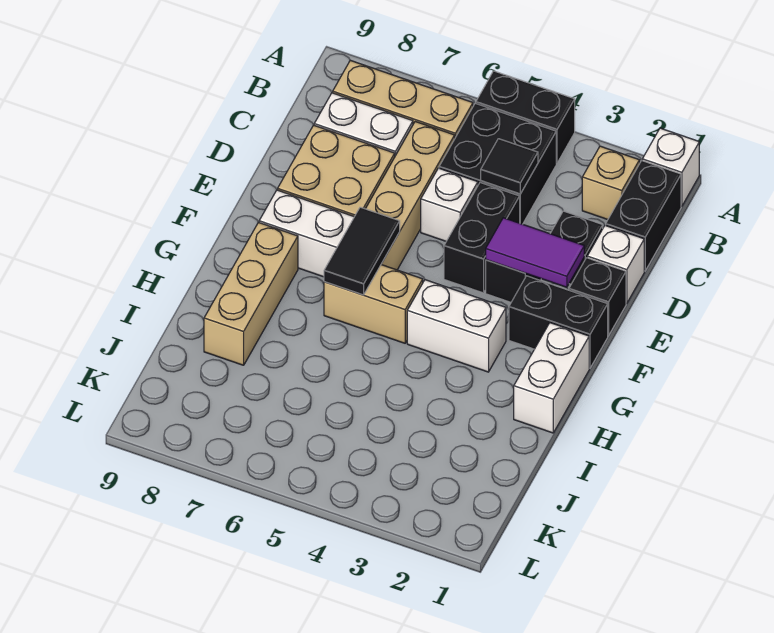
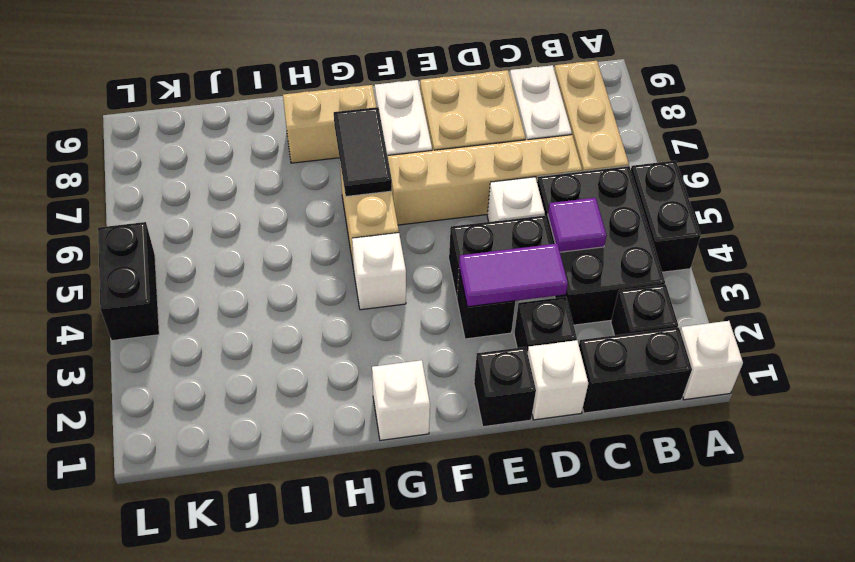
tan brick B2 level 1 -> black brick B2 level 1
black brick B4:C5 level 1 -> black brick B3:C5 level 1
black tile C4 level 2 -> purple tile C4 level 2
purple tile E2:E3 level 2 -> purple tile D3:E3 level 2
black brick F1:F2 level 1 -> black brick L4:L5 level 1
black tile F6:G6 level 2 -> black tile G6:G7 level 2
white brick G1:H1 level 1 -> white brick G1 level 1
white brick G3:G4 level 1 -> white brick G4 level 1
tan brick G8:I8 level 1 -> tan brick G8:H8 level 1

